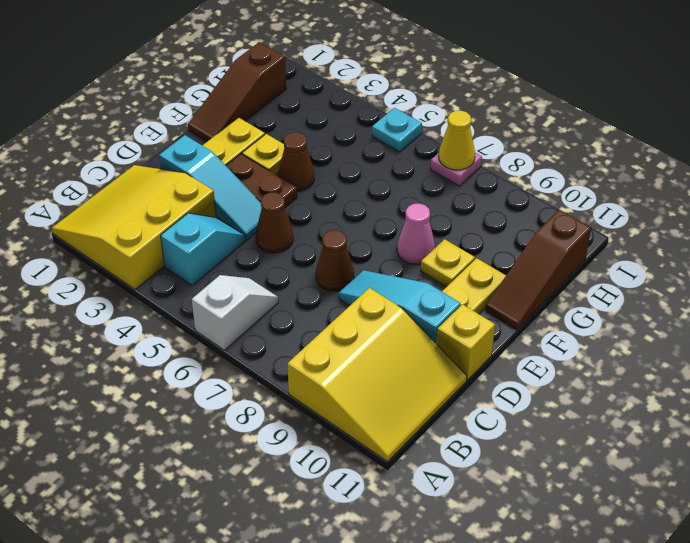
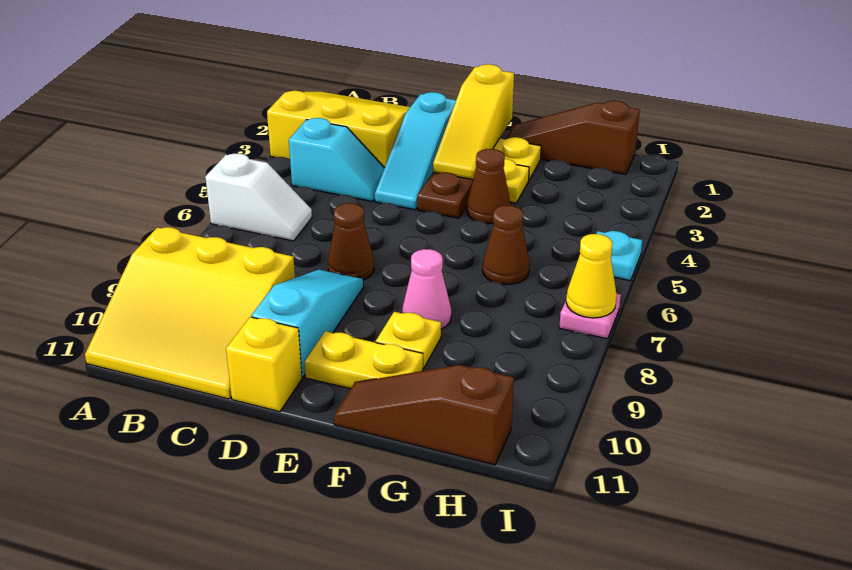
brown cone D5 level 1 -> brown cone G6 level 1
none -> yellow slope E1:E3 level 2 top 1

